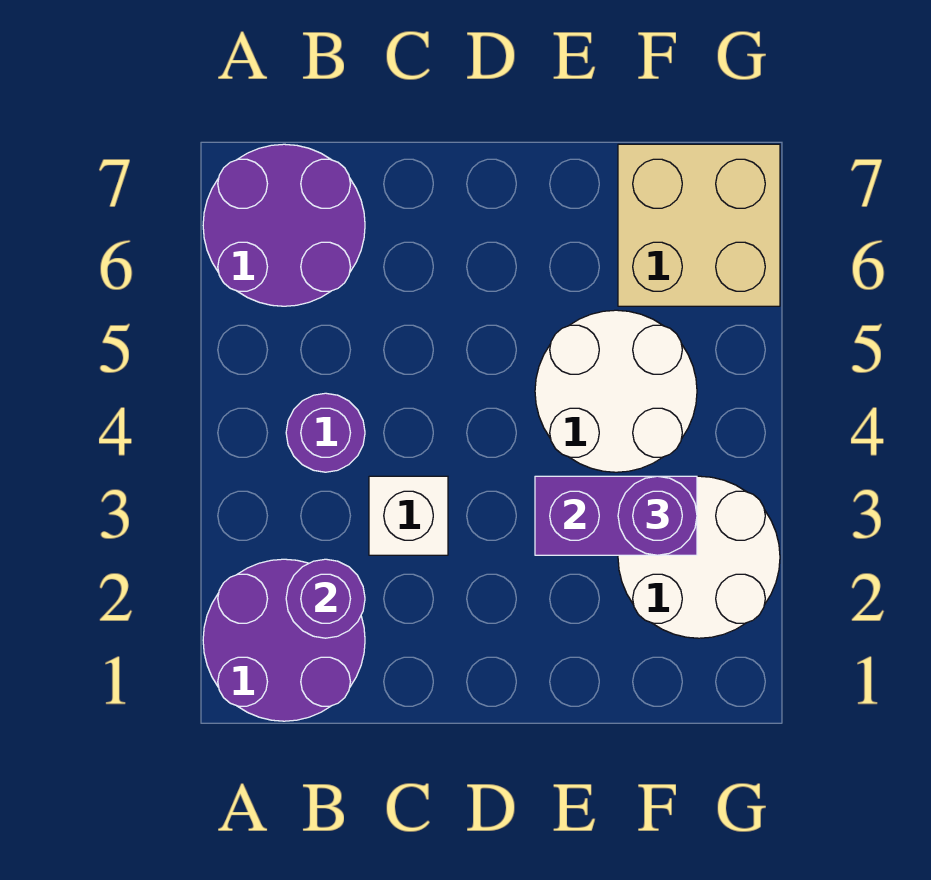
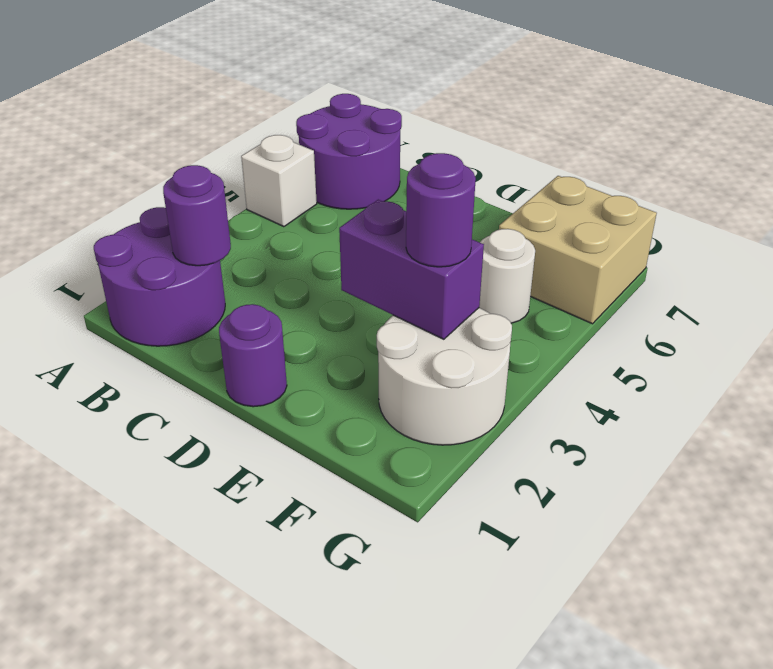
purple round brick B4 level 1 -> purple round brick D1 level 1
white brick C3 level 1 -> white brick A5 level 1
white round brick E4:F5 level 1 -> white round brick F5 level 1

